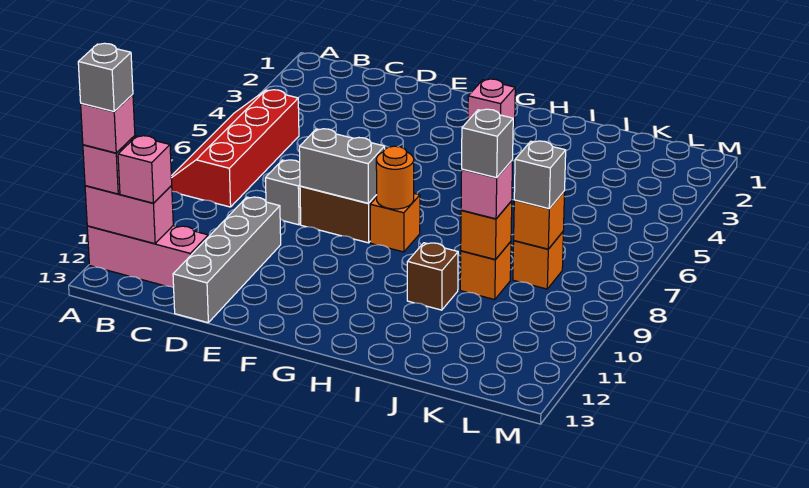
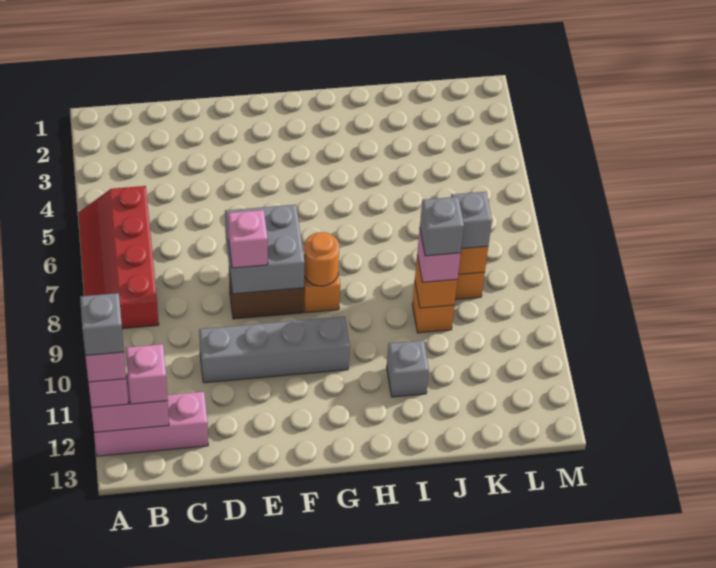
grey brick D8 level 1 -> grey brick I11 level 1
grey brick D10:D13 level 1 -> grey brick D10:G10 level 1
grey brick E8:F8 level 2 -> grey brick E7:F8 level 2
pink brick G2 level 1 -> pink brick E8 level 3
brown brick I10 level 1 -> none

